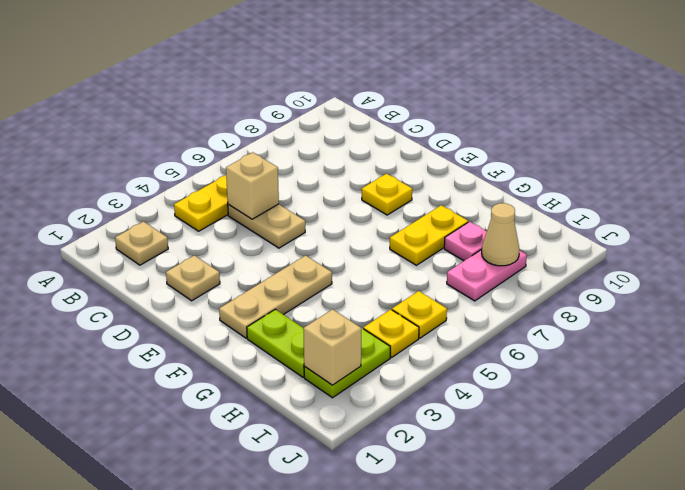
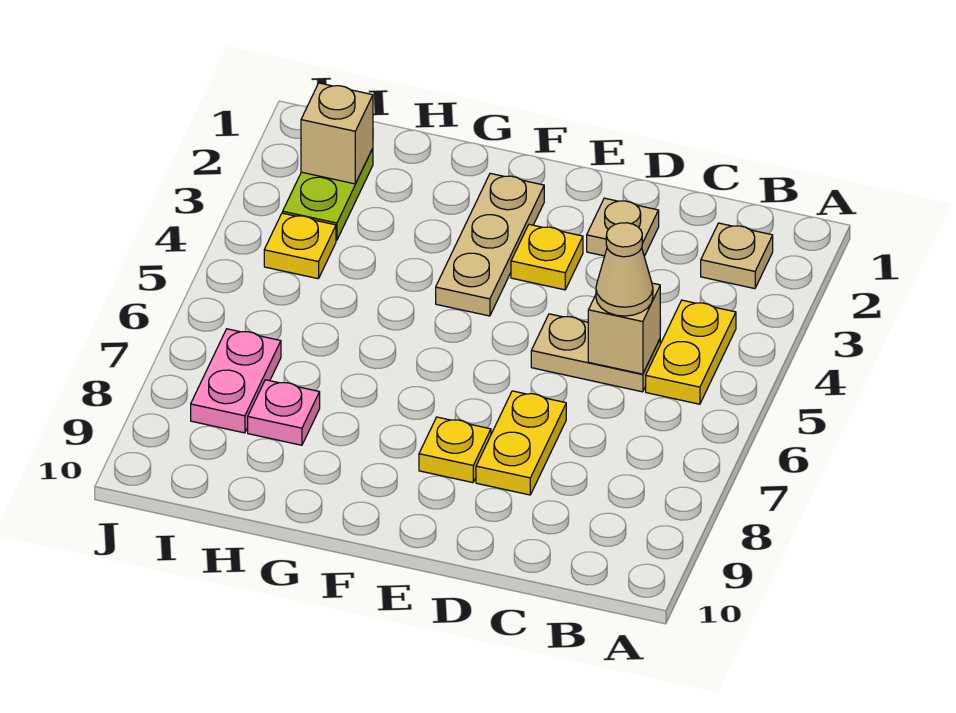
lime plate G2:H2 level 1 -> none
yellow plate G7:G8 level 1 -> yellow plate D7:D8 level 1
yellow plate I5 level 1 -> yellow plate E3 level 1
tan cone I8 level 2 -> tan cone C5 level 3

